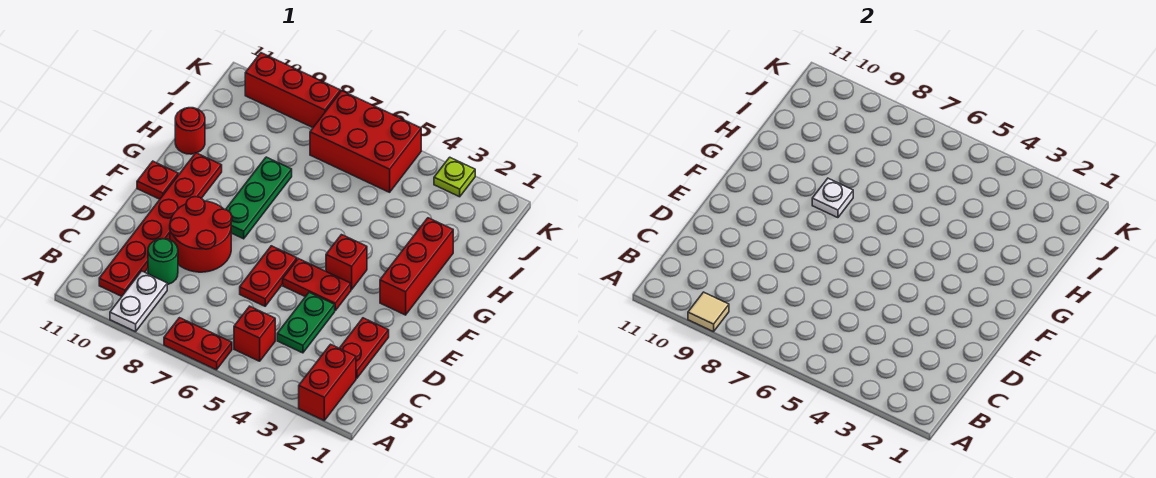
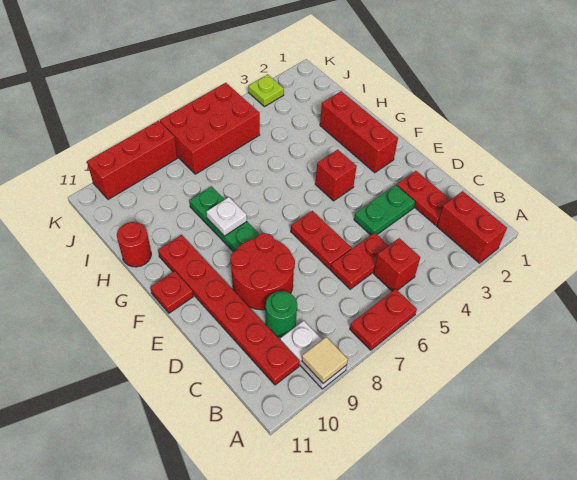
green plate C4:D4 level 1 -> green plate D3:D4 level 1
red plate E4:E5 level 1 -> red plate C5:C6 level 1

